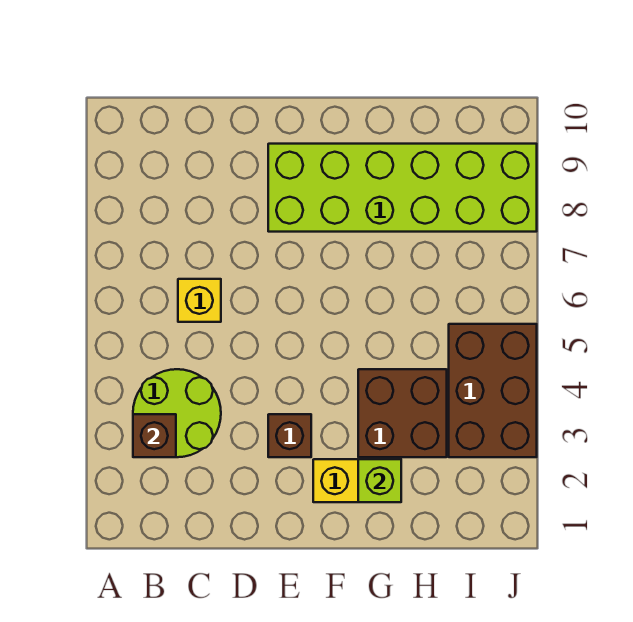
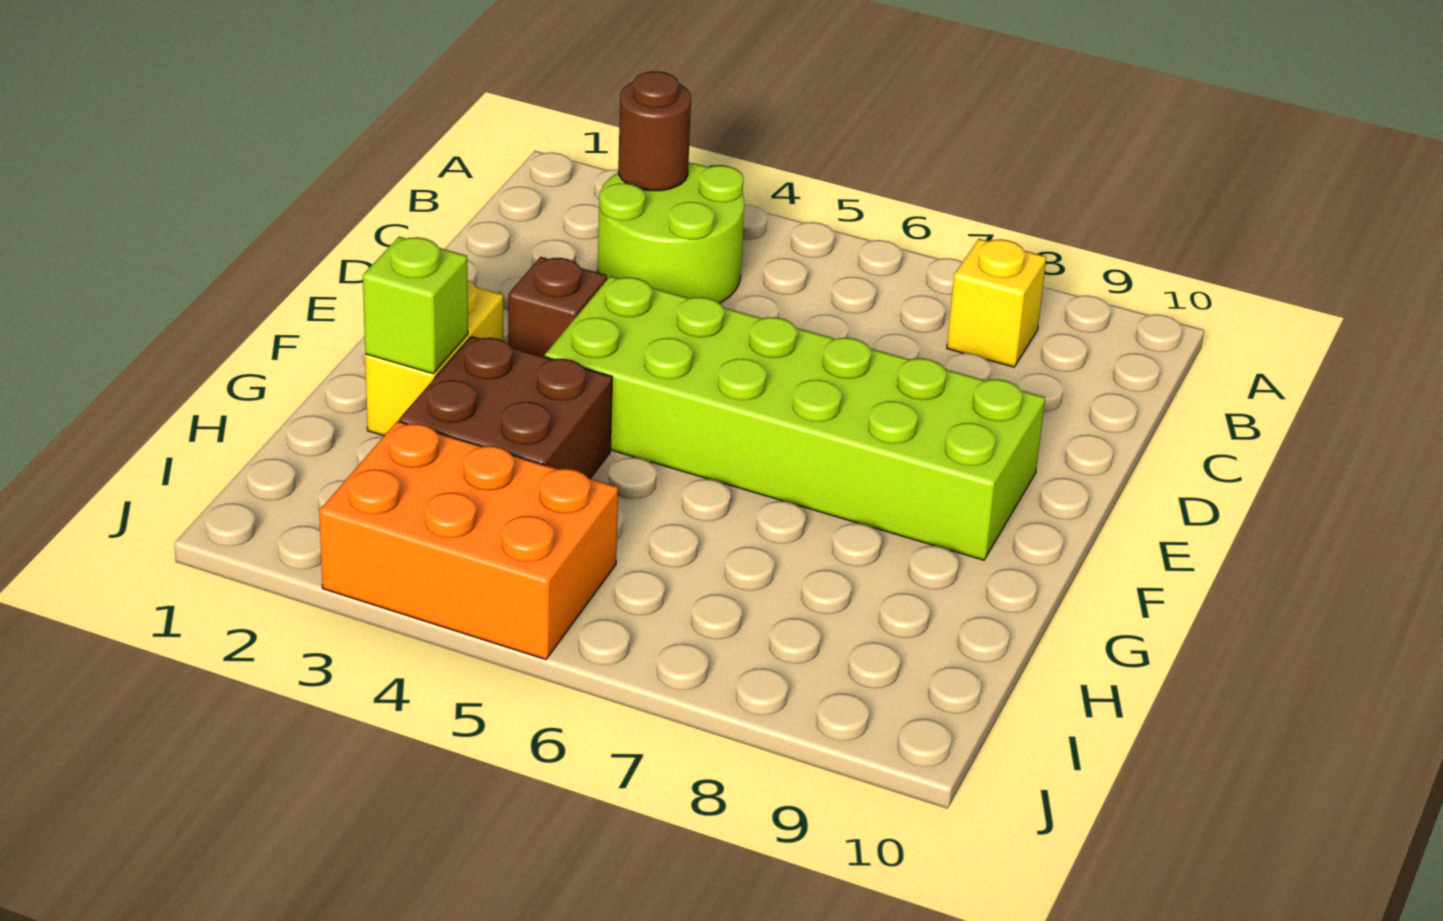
brown brick B3 level 2 -> brown round brick B3 level 2
yellow brick C6 level 1 -> yellow brick B8 level 1
lime brick E8:J9 level 1 -> lime brick E4:F9 level 1
brown brick I3:J5 level 1 -> orange brick I3:J5 level 1

